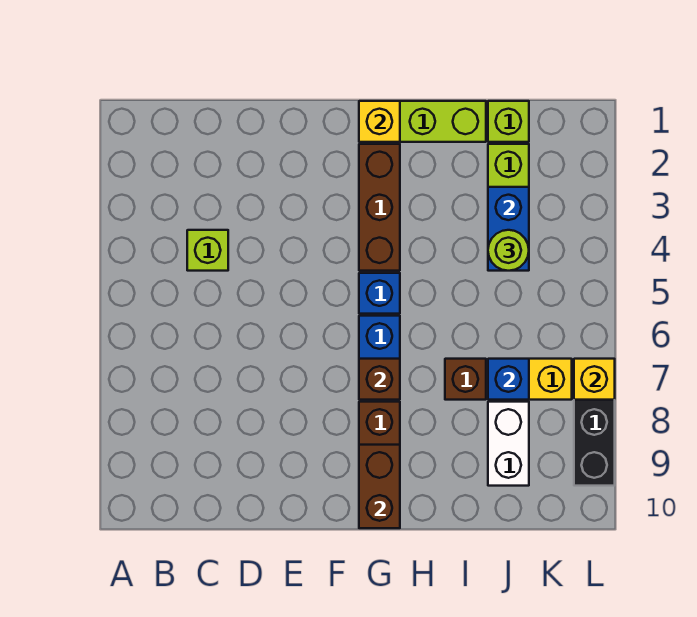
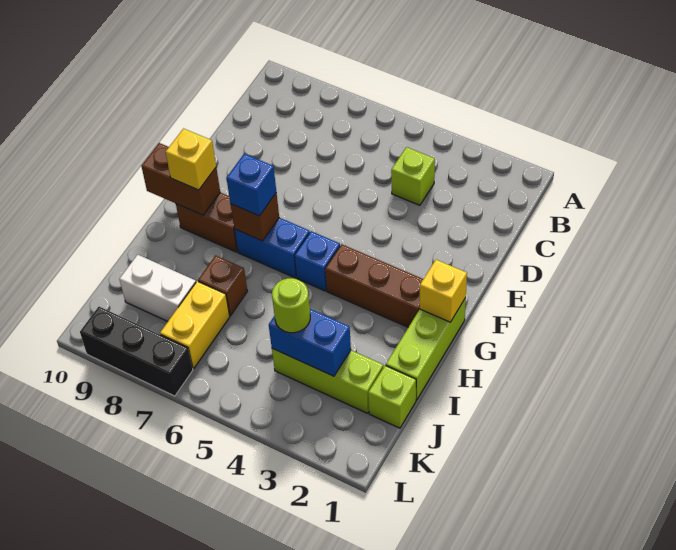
blue brick J7 level 2 -> blue brick G7 level 3
yellow brick L7 level 2 -> yellow brick G9 level 3

